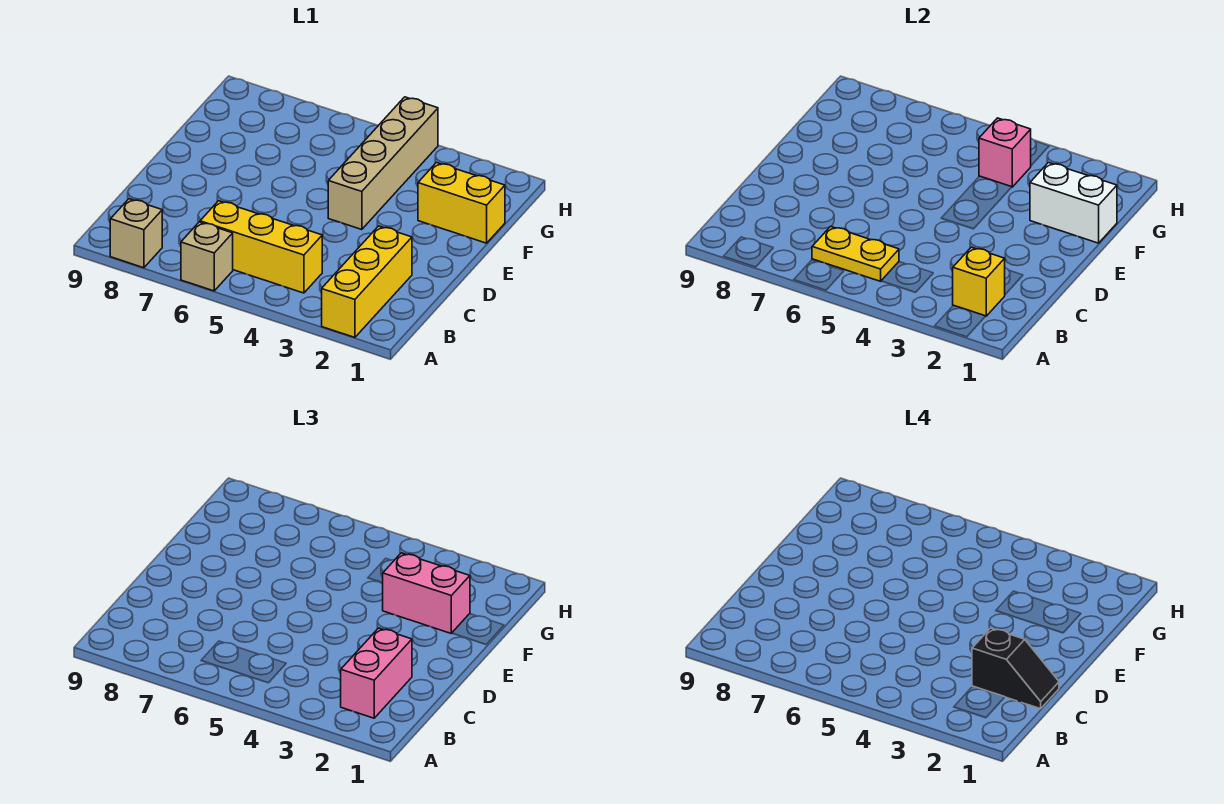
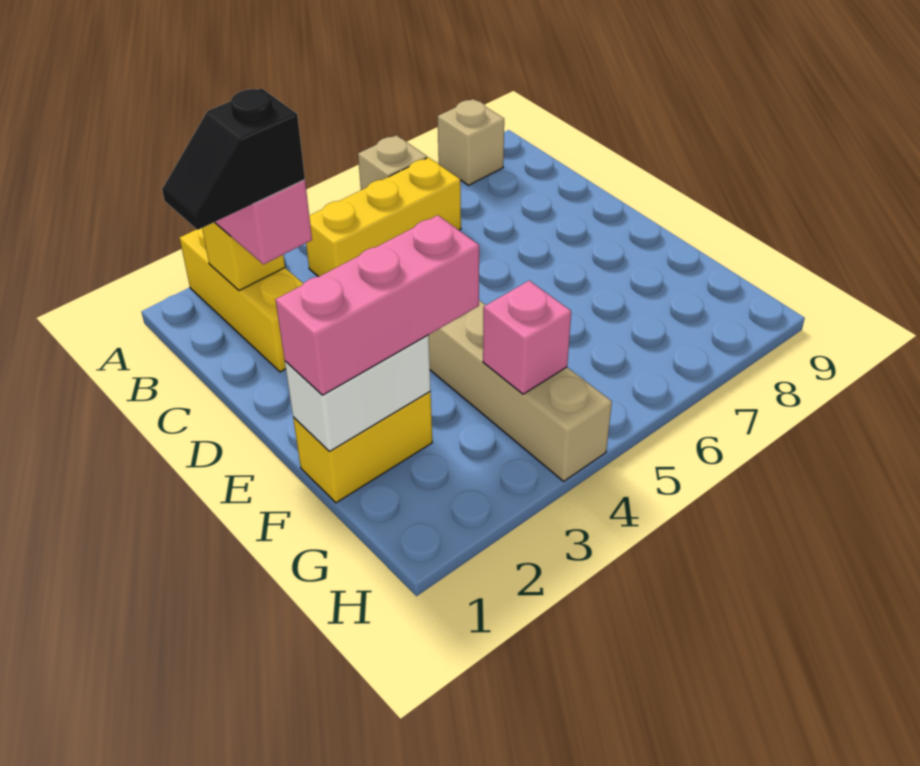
yellow plate B5:B6 level 2 -> none
pink brick F2:F3 level 3 -> pink brick F1:F3 level 3

